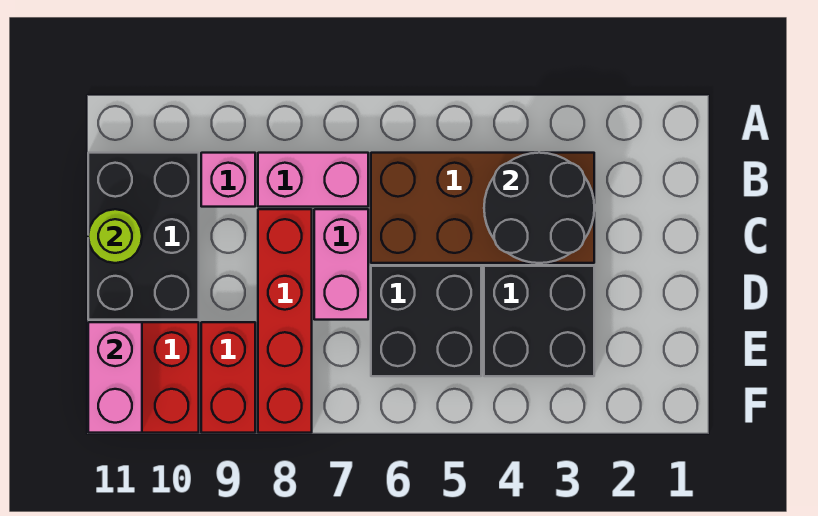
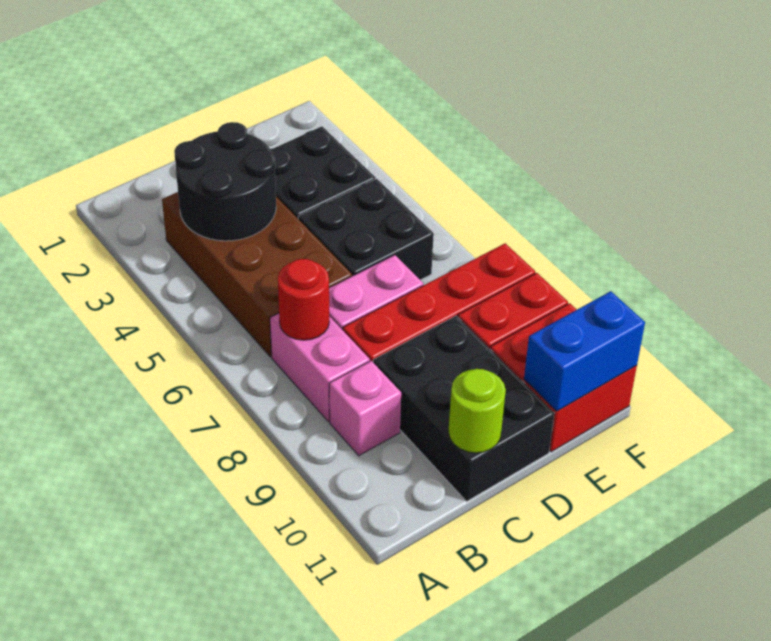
none -> red round brick B7 level 2
black brick B10:D11 level 1 -> black brick C9:D11 level 1
pink brick E11:F11 level 2 -> blue brick E11:F11 level 2

